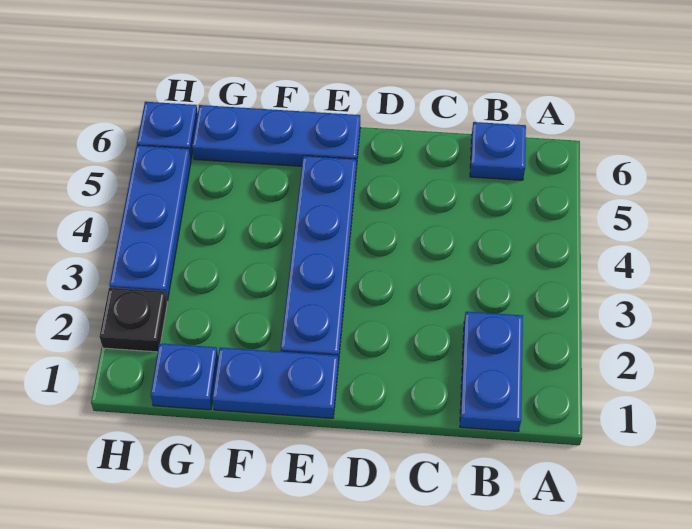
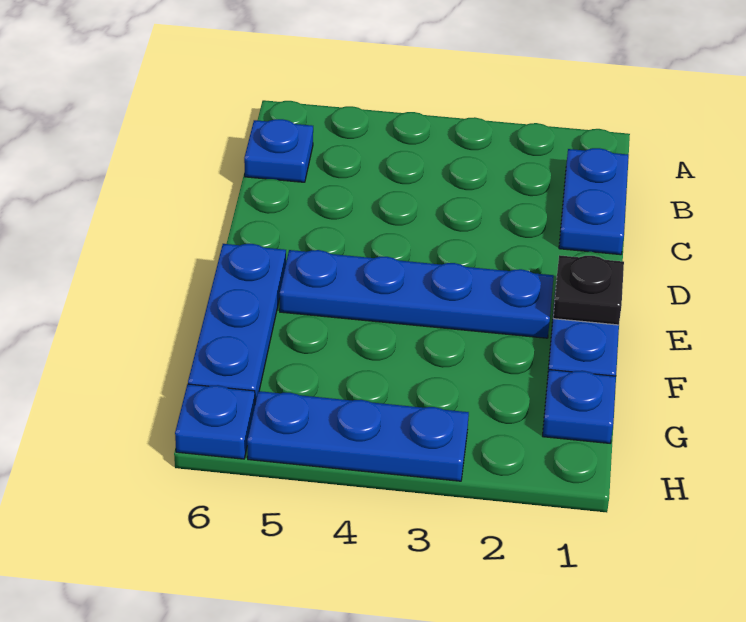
blue plate B1:B2 level 1 -> blue plate B1:C1 level 1
black plate H2 level 1 -> black plate E1 level 2

